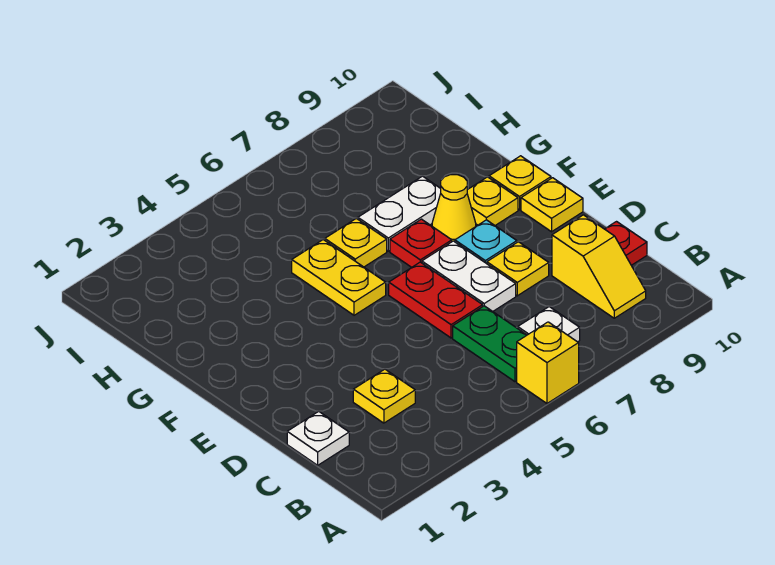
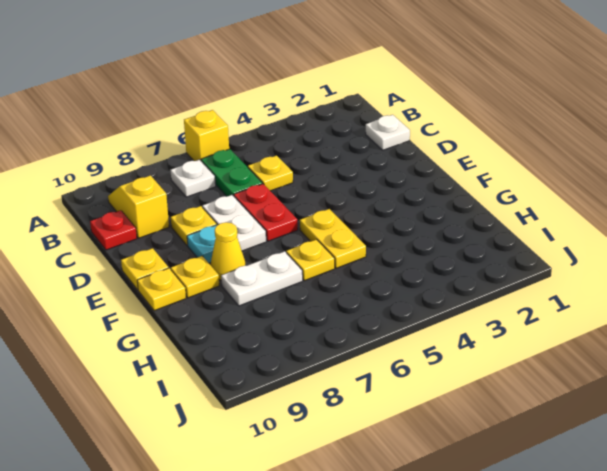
yellow plate C3 level 1 -> yellow plate C5 level 1
red plate F7 level 1 -> none

